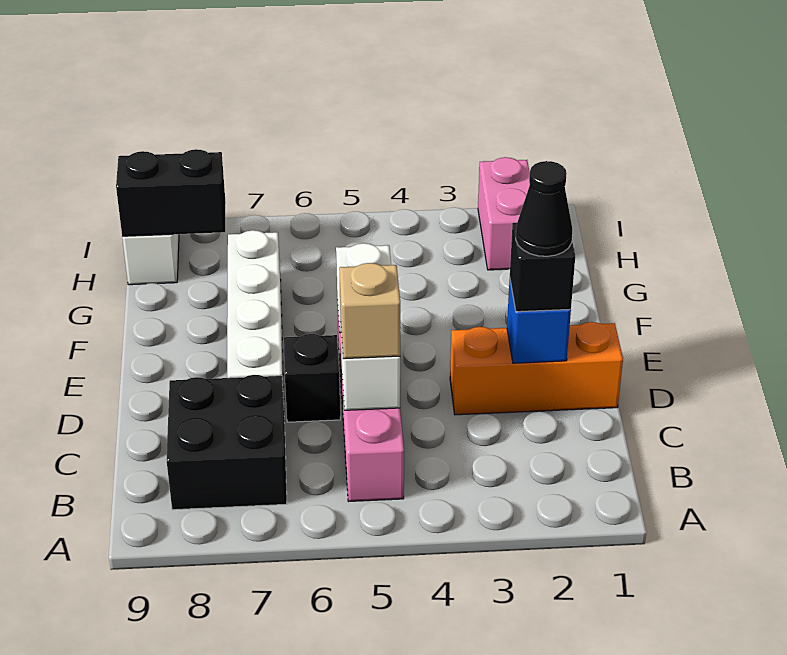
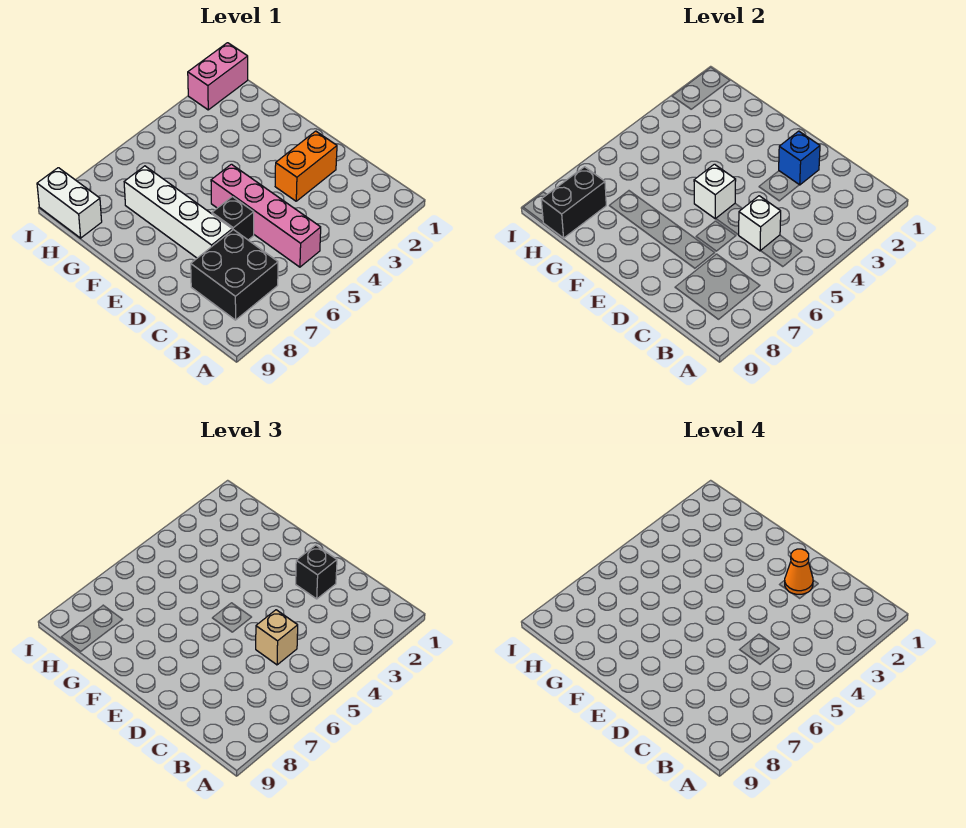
orange brick D1:D3 level 1 -> orange brick D2:D3 level 1
black cone D2 level 4 -> orange cone D2 level 4
pink brick H2:I2 level 1 -> pink brick I1:I2 level 1

